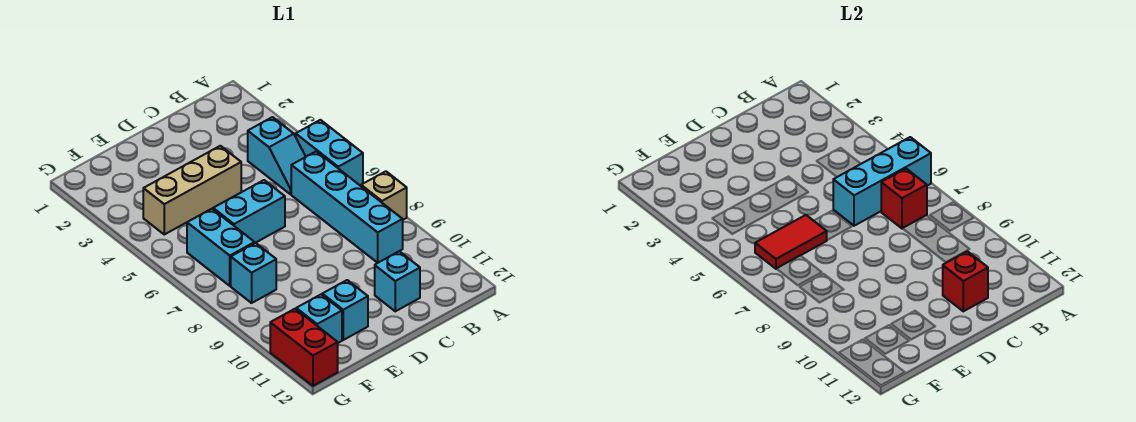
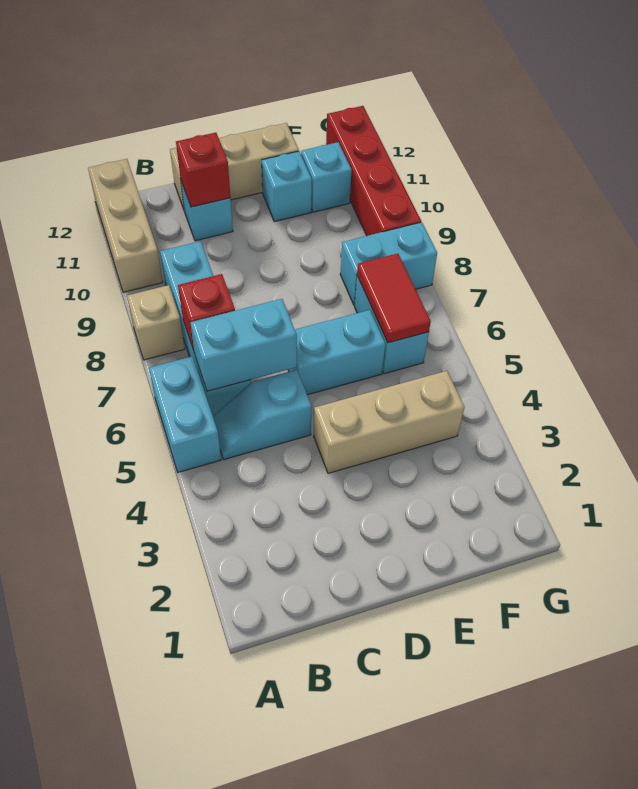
cyan brick A6:C6 level 2 -> cyan brick B6:C6 level 2
none -> tan brick A10:A12 level 1
cyan slope B4:B5 level 1 top 4 -> cyan slope B5:C5 level 1 top C
none -> tan brick C12:E12 level 1
red tile E6:F6 level 2 -> red tile F6:F7 level 2
cyan brick F8 level 1 -> cyan brick F8:G8 level 1
red brick G11:G12 level 1 -> red brick G9:G12 level 1

